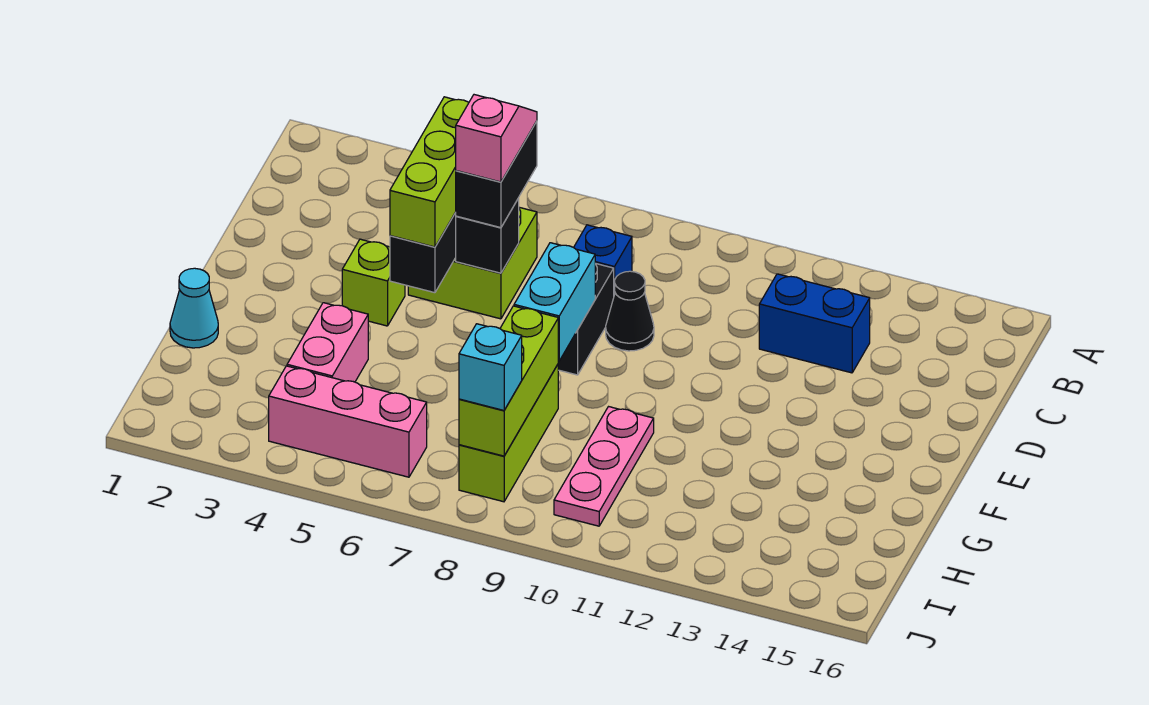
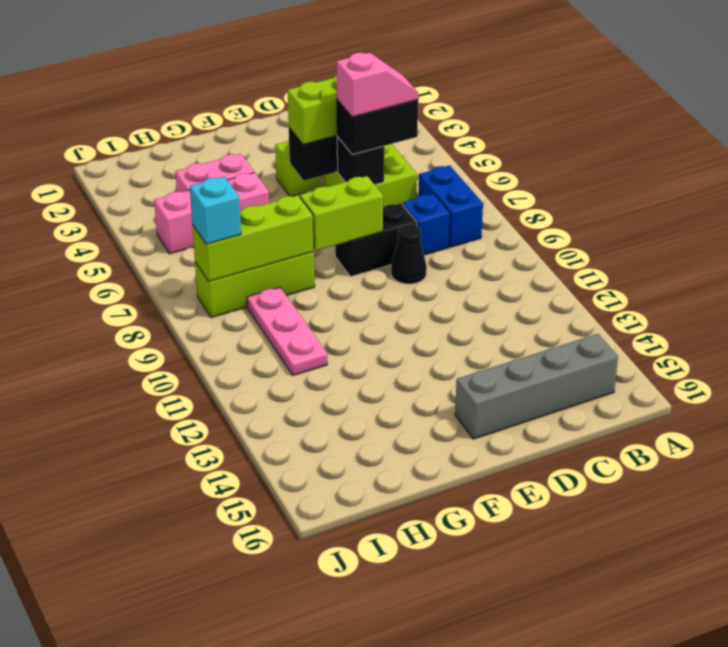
none -> grey brick B15:E15 level 1
blue brick C12:C13 level 1 -> blue brick B7:B8 level 1
cyan brick E8:F8 level 2 -> lime brick E8:F8 level 2
cyan cone G1 level 1 -> none
pink plate G10:I10 level 1 -> pink plate H9:H11 level 1
pink brick I4:I6 level 1 -> pink brick G5:I5 level 1

